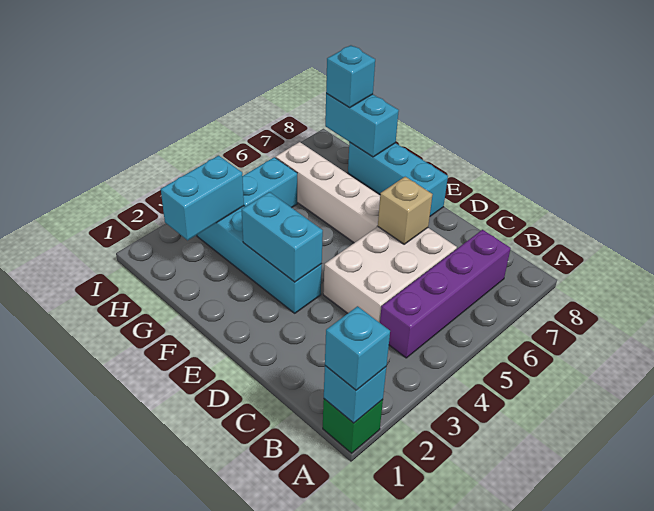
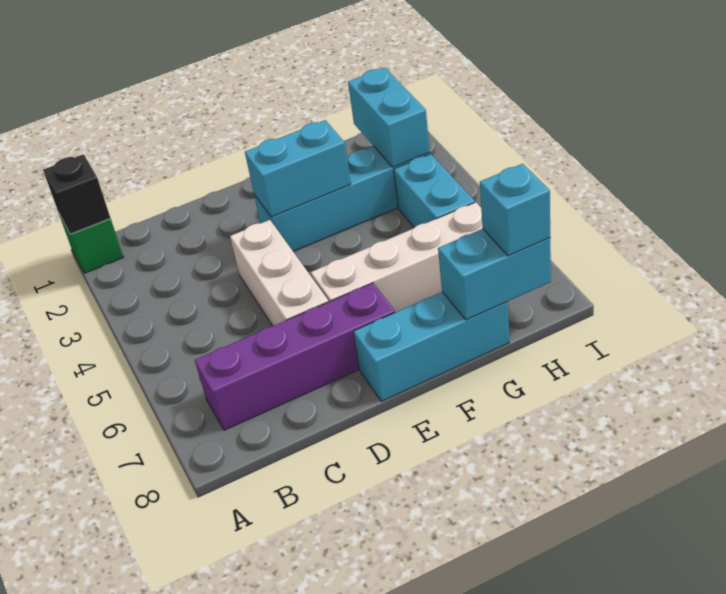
cyan brick A1 level 2 -> black brick A1 level 2
cyan brick A1 level 3 -> none
purple brick B4:B7 level 1 -> purple brick B7:E7 level 1
white brick C4:D6 level 1 -> white brick D4:D6 level 1
tan brick D6 level 2 -> none

